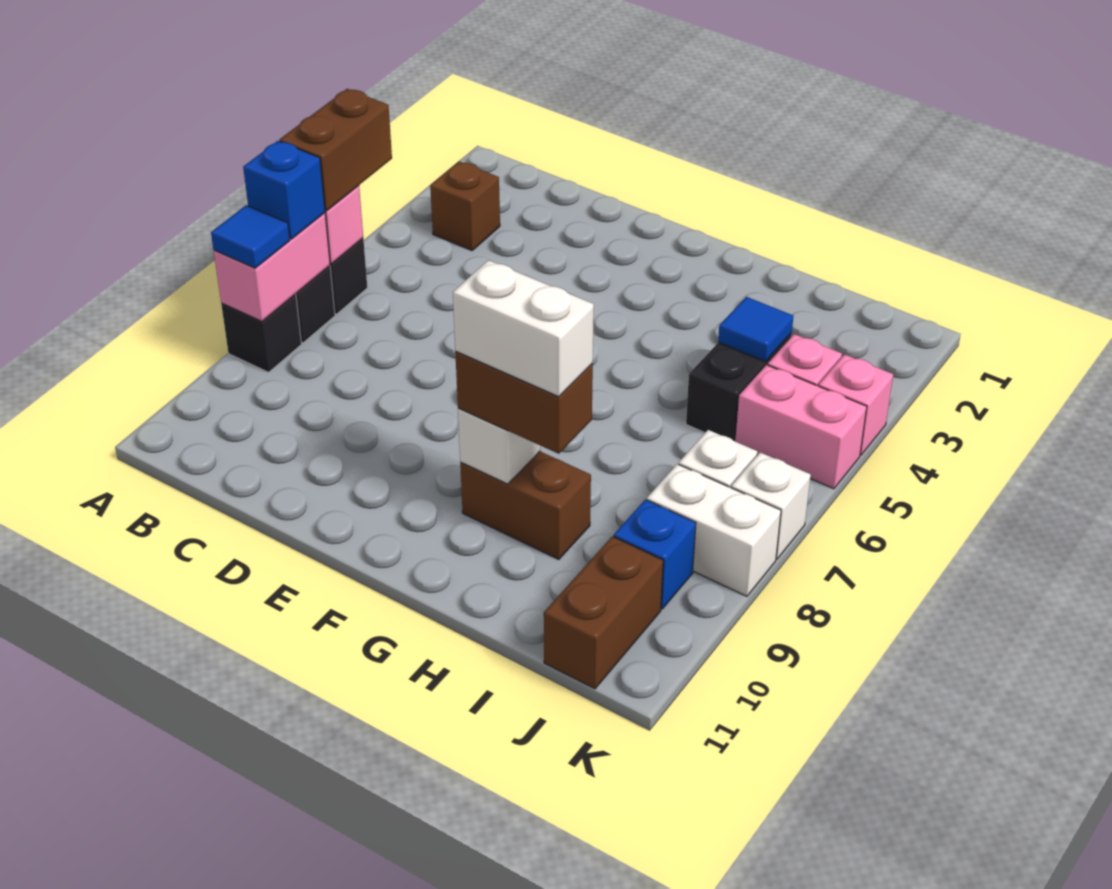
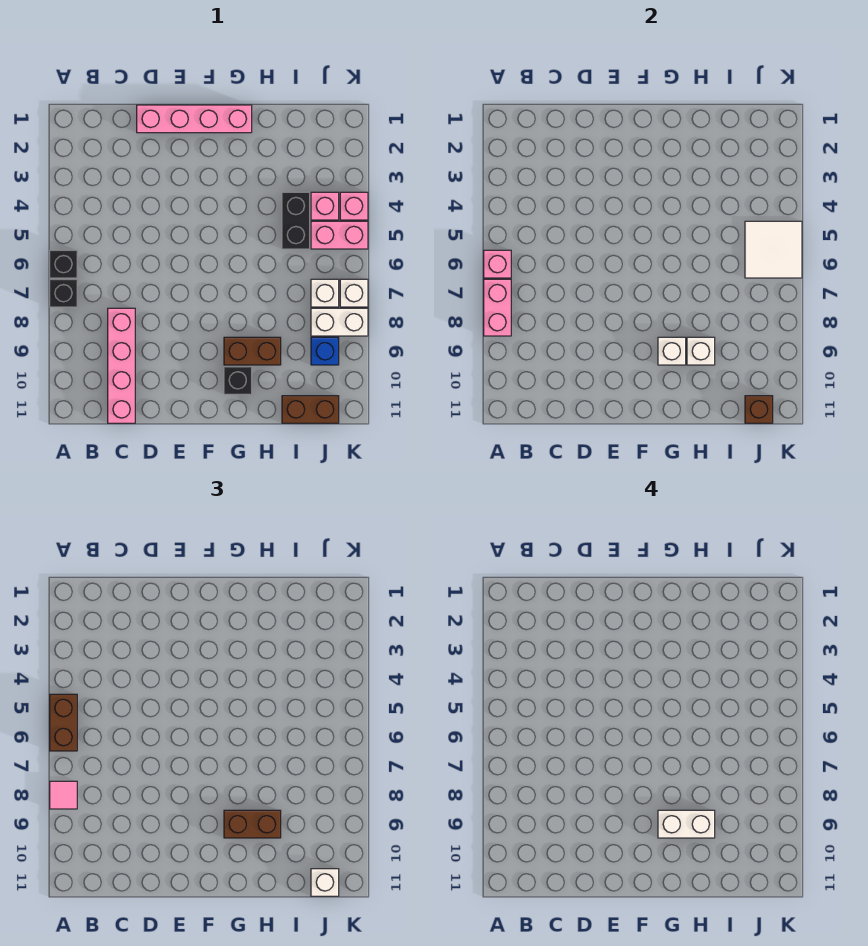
blue brick A7 level 3 -> none
black brick A8 level 1 -> black brick G10 level 1
blue tile A8 level 3 -> pink tile A8 level 3
brown brick B3 level 1 -> brown brick J11 level 2
none -> pink brick C8:C11 level 1
none -> pink brick D1:G1 level 1
none -> white brick H9 level 2
blue tile I4 level 2 -> none
none -> white tile J5:K6 level 2
brown brick J10:J11 level 1 -> brown brick I11:J11 level 1
none -> white brick J11 level 3

